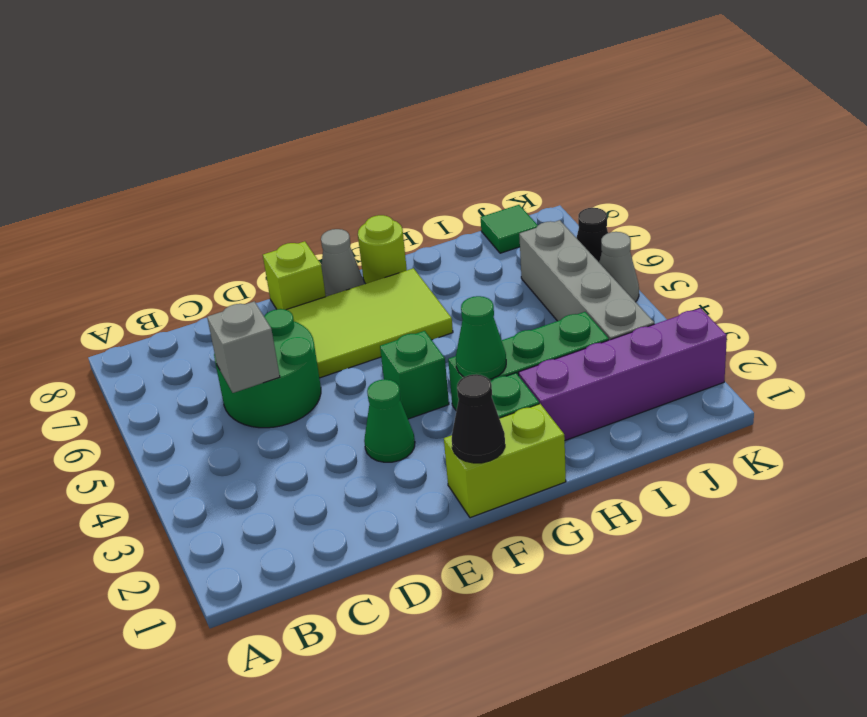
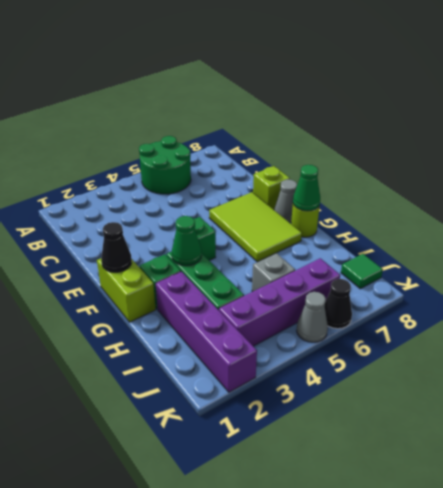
green round brick C5:D6 level 1 -> green round brick A5:B6 level 1
grey brick C5 level 2 -> grey brick I5 level 1
green cone E3 level 1 -> green cone G8 level 2
grey brick J3:J6 level 1 -> purple brick J3:J6 level 1

